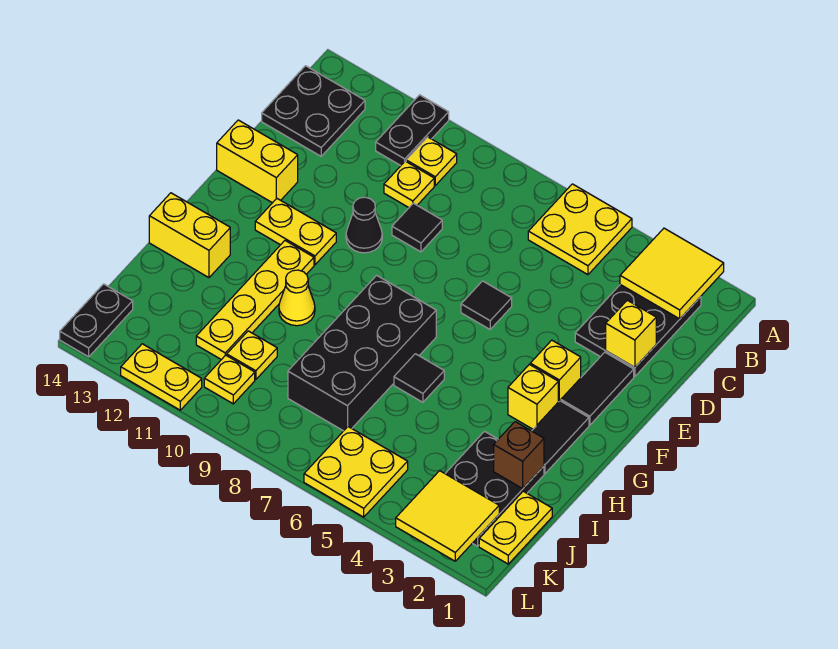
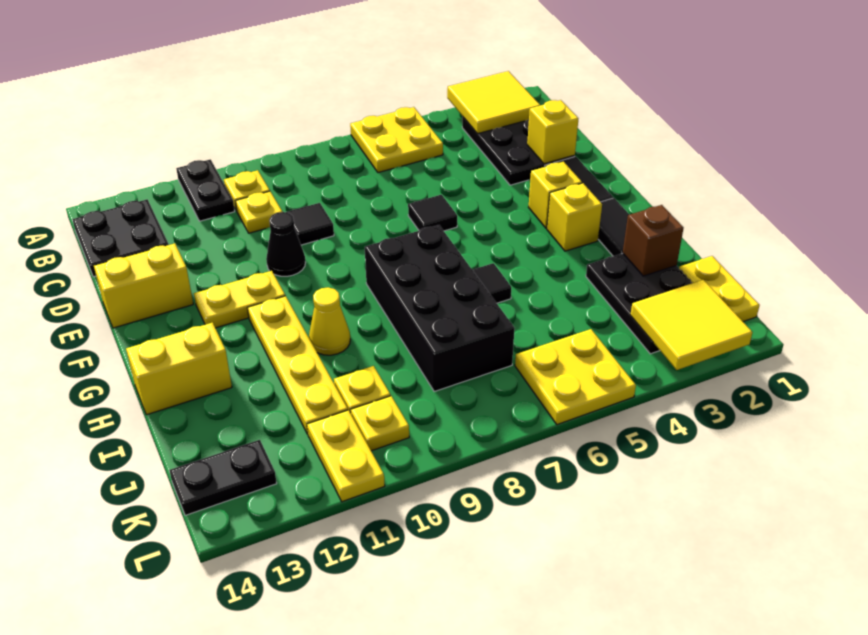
black plate K14:L14 level 1 -> black plate K13:K14 level 1
yellow plate L11:L12 level 1 -> yellow plate K11:L11 level 1

